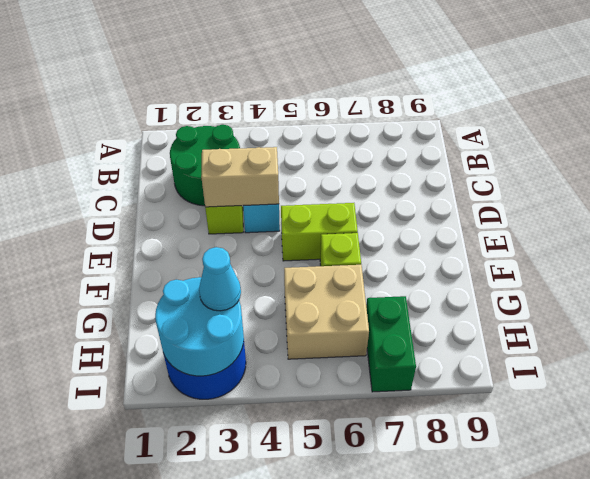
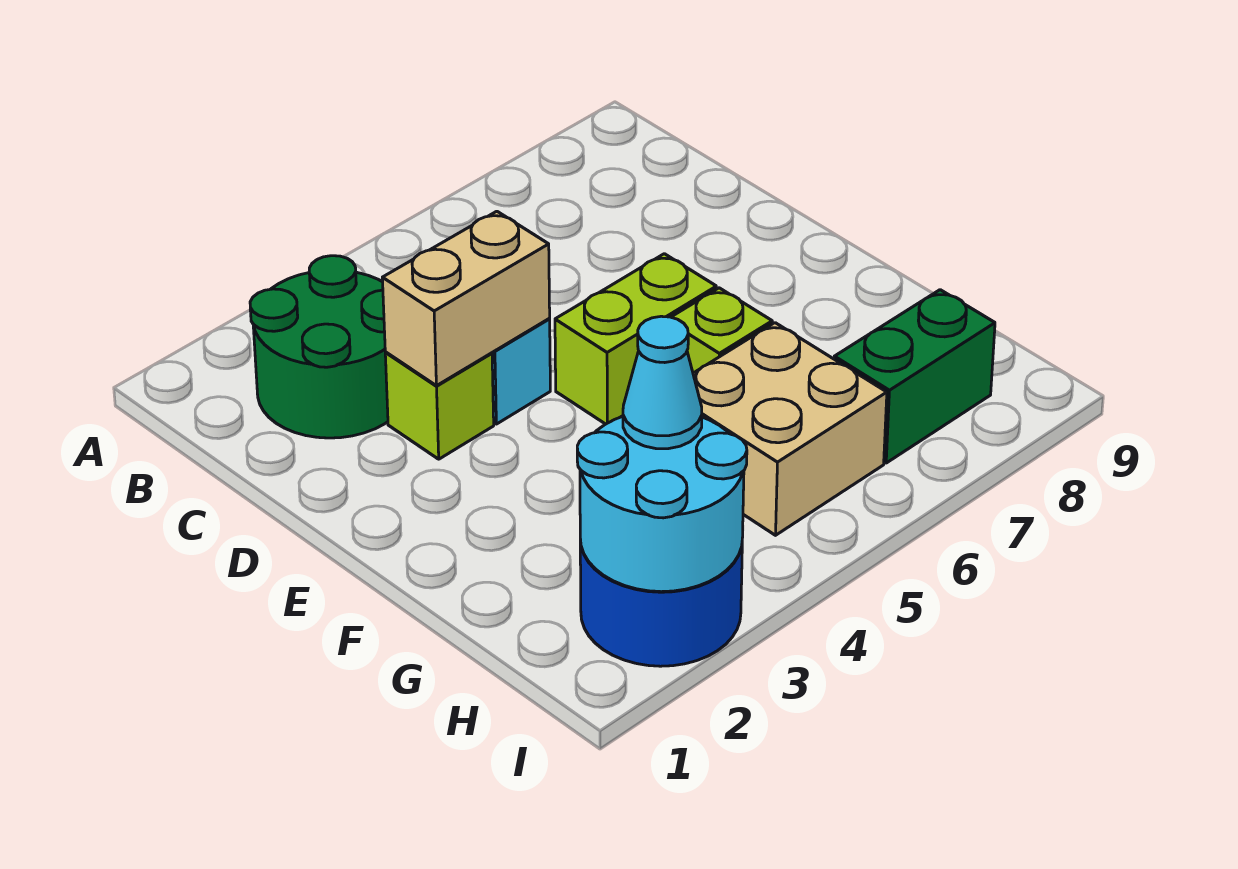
green brick H7:I7 level 1 -> green brick H7:H8 level 1

